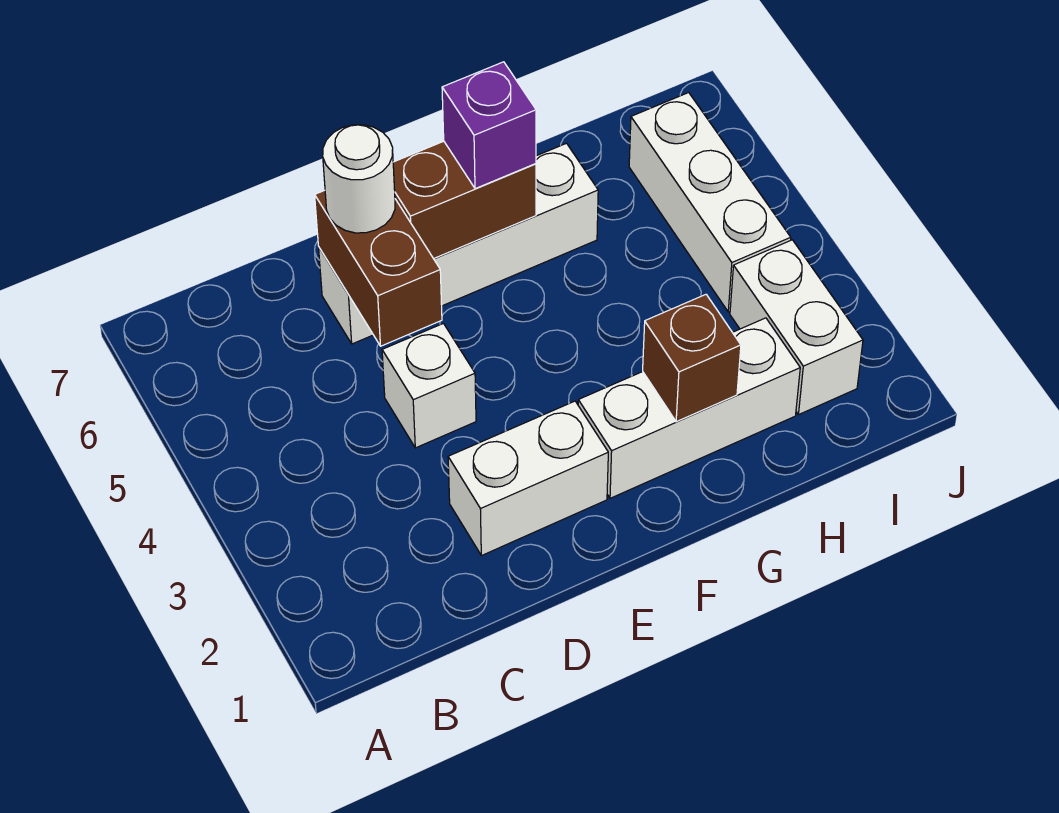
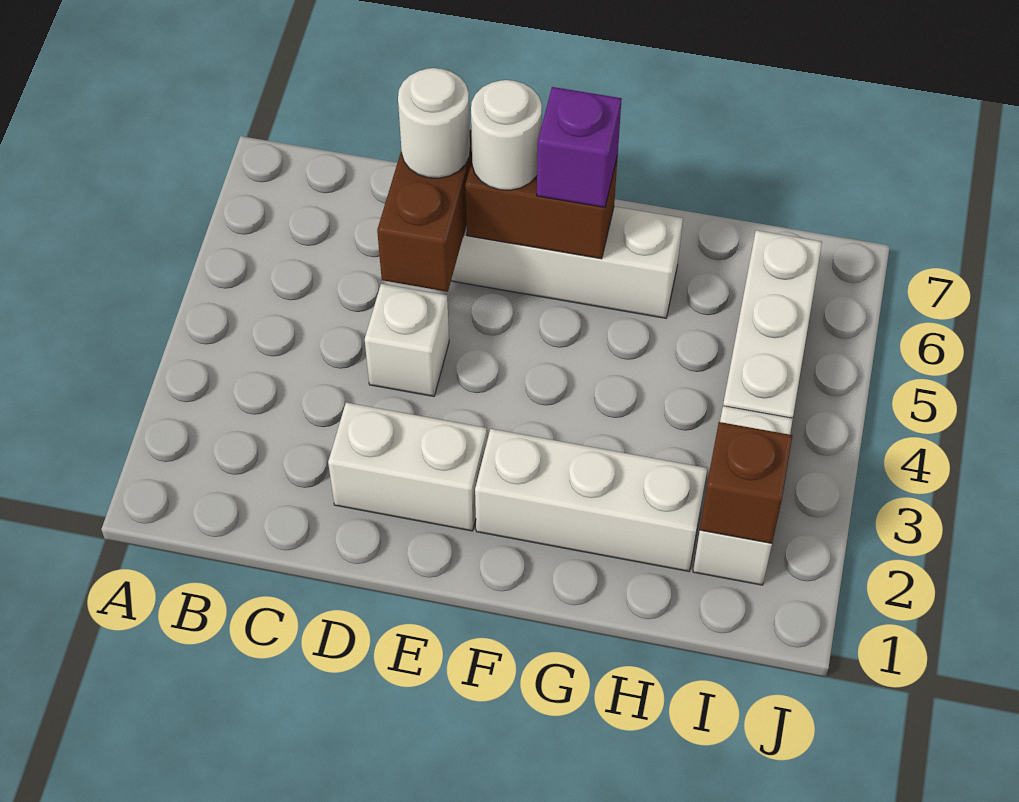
none -> white round brick E6 level 3
brown brick G2 level 2 -> brown brick I2 level 2

